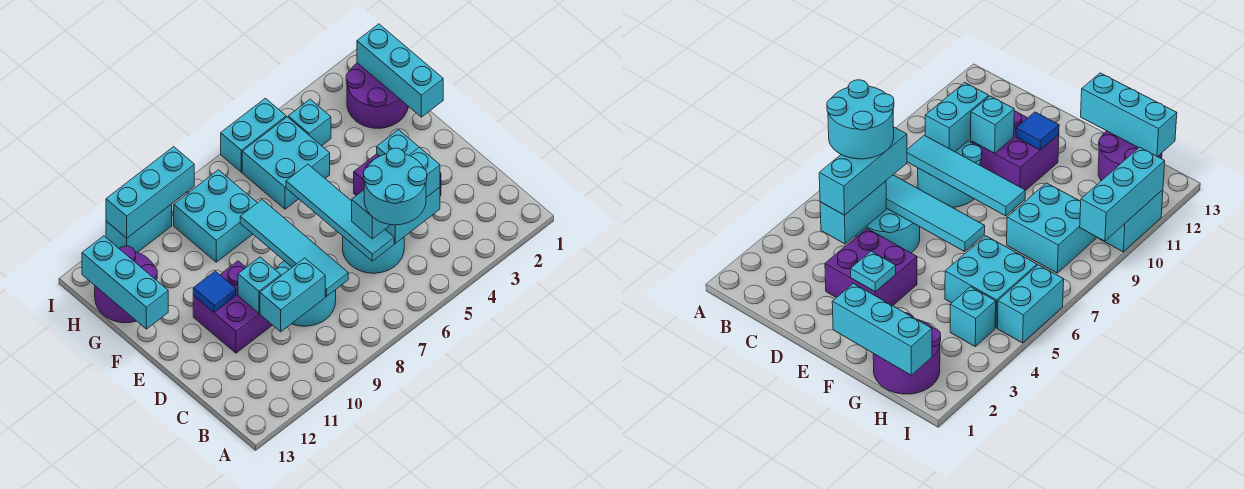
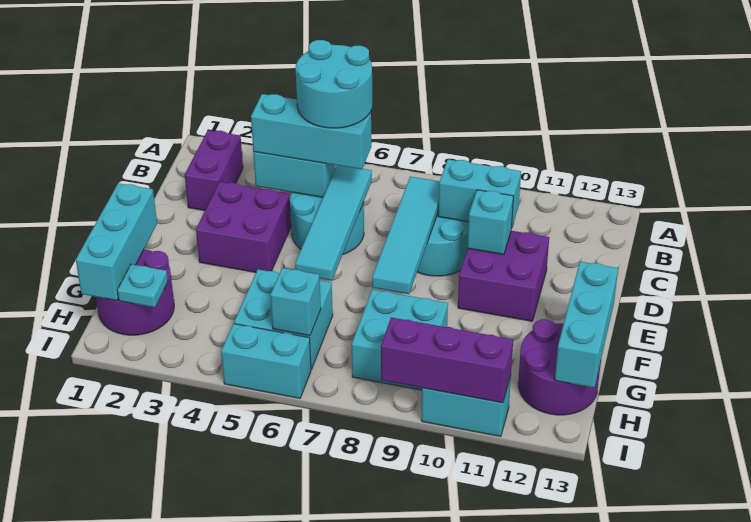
none -> purple brick B2:C2 level 1
cyan plate E3 level 2 -> cyan plate H2 level 2
blue tile E11 level 2 -> none
cyan brick H4 level 1 -> cyan brick H6 level 2
cyan brick I9:I11 level 2 -> purple brick I9:I11 level 2

